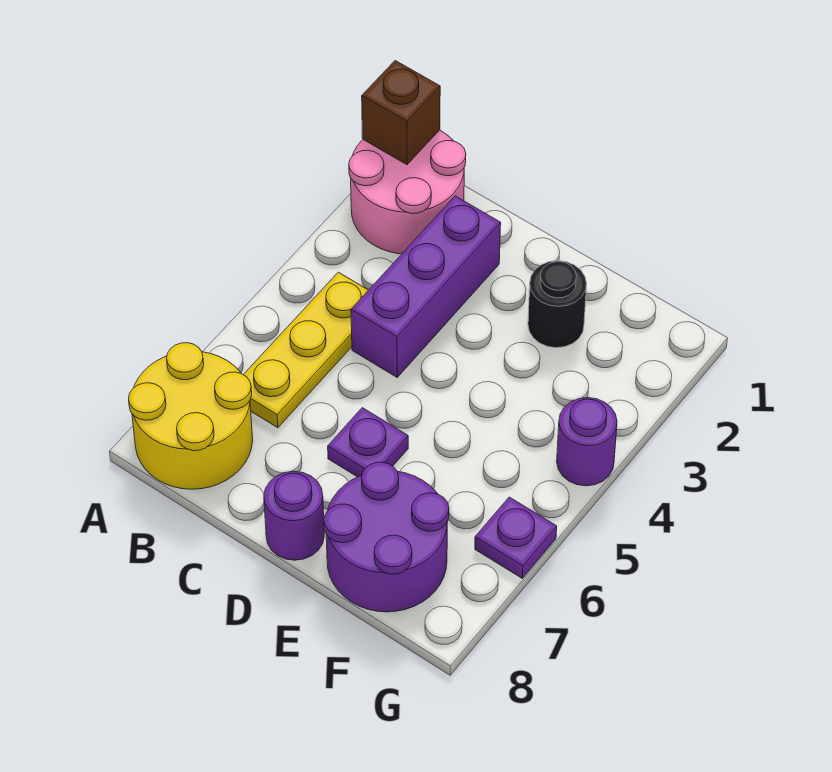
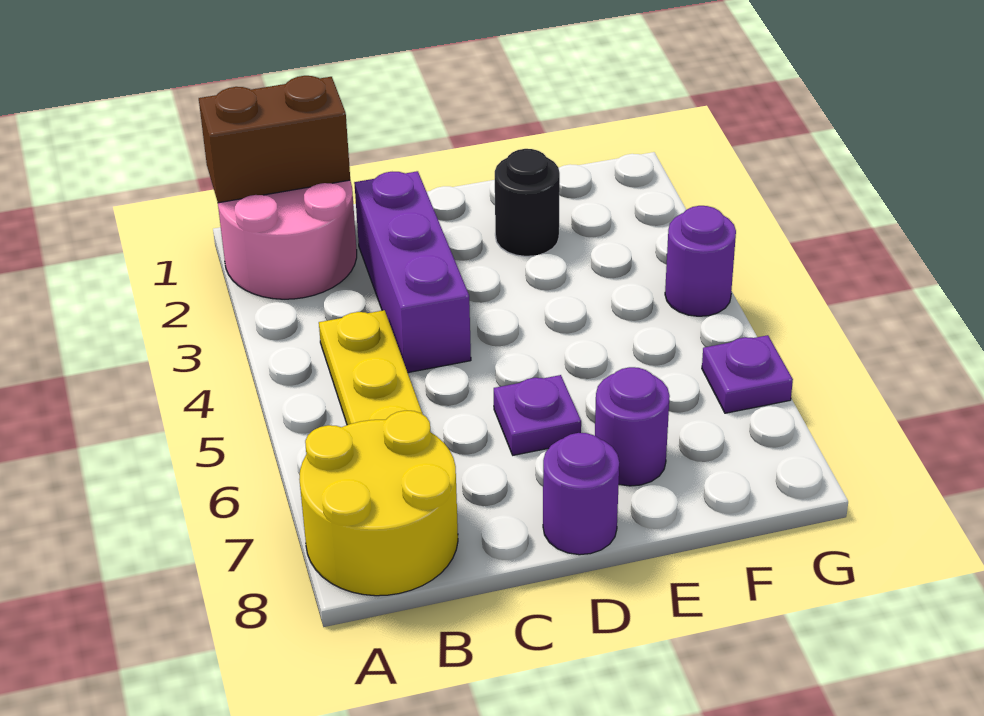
brown brick A1 level 2 -> brown brick A1:B1 level 2
purple round brick E7:F8 level 1 -> purple round brick E7 level 1

